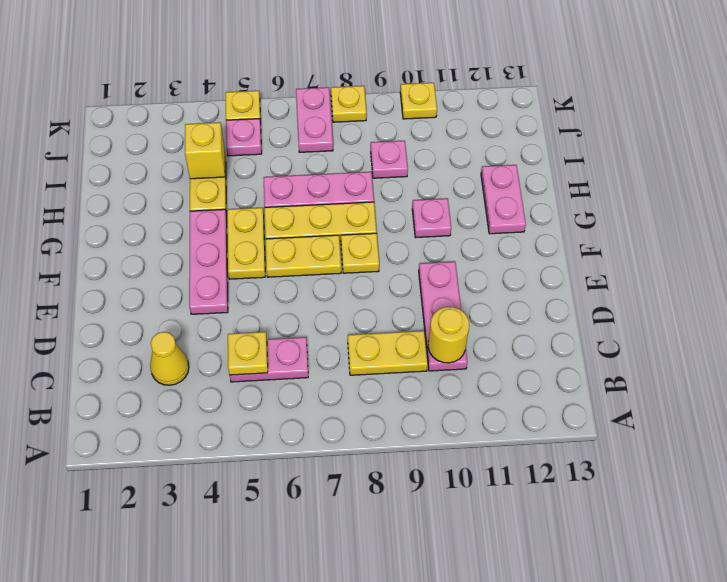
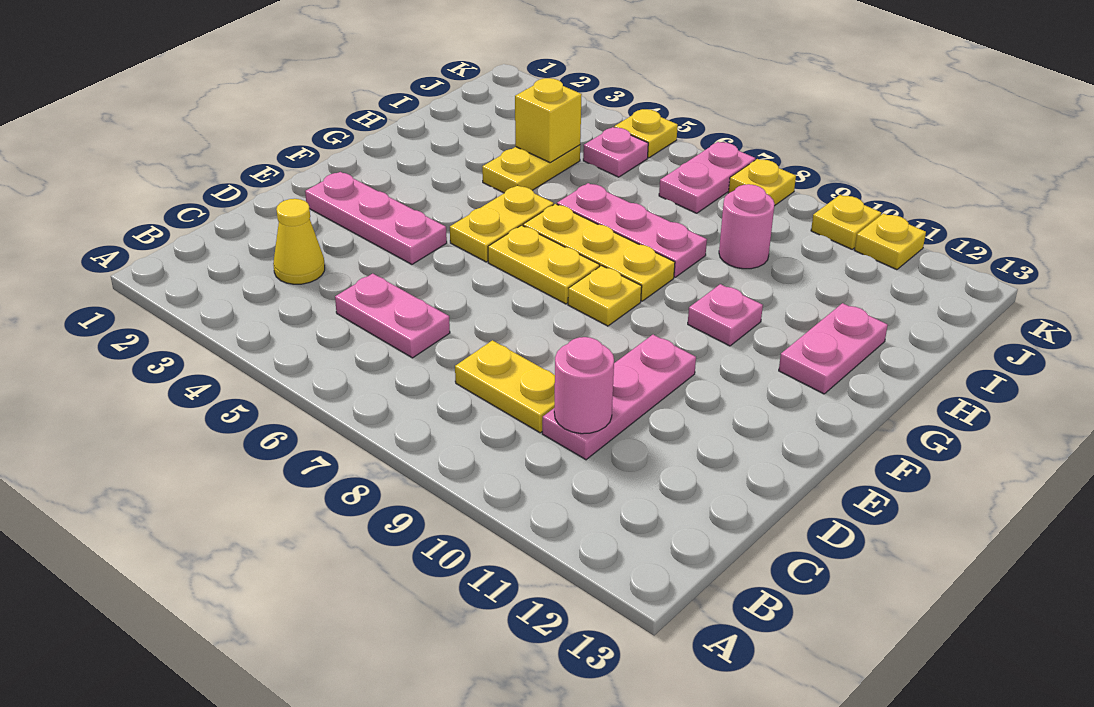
yellow plate C5 level 2 -> yellow plate K11 level 1
yellow round brick C10 level 2 -> pink round brick C10 level 2
pink plate E4:G4 level 1 -> pink plate E2:E4 level 1
pink plate I9 level 1 -> pink round brick I9 level 1

